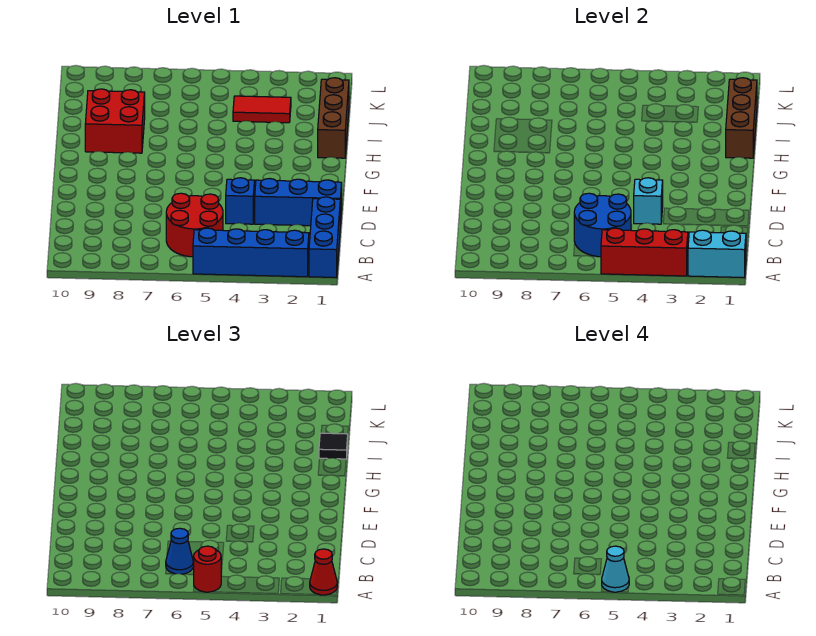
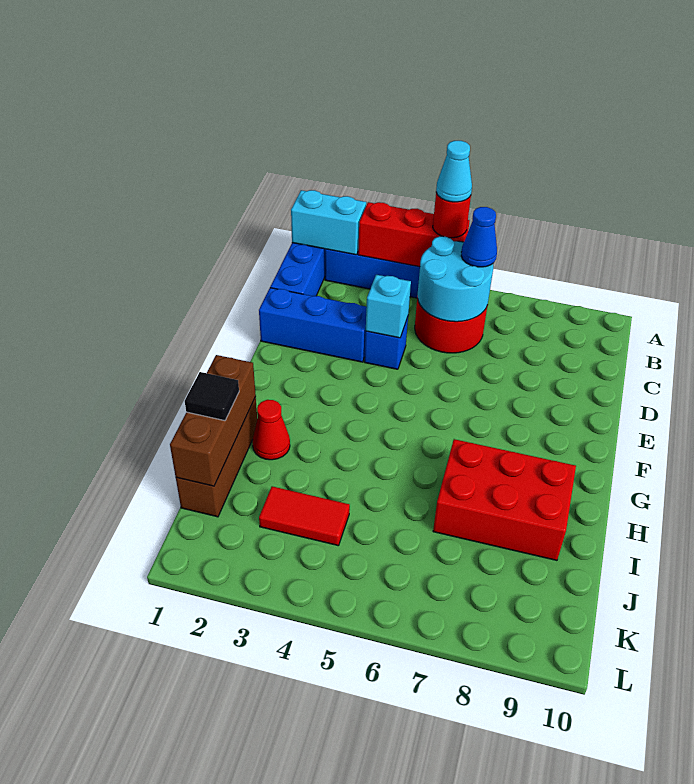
red cone A1 level 3 -> red cone H2 level 1
blue round brick B5:C6 level 2 -> cyan round brick B5:C6 level 2
red brick H8:I9 level 1 -> red brick H7:I9 level 1

